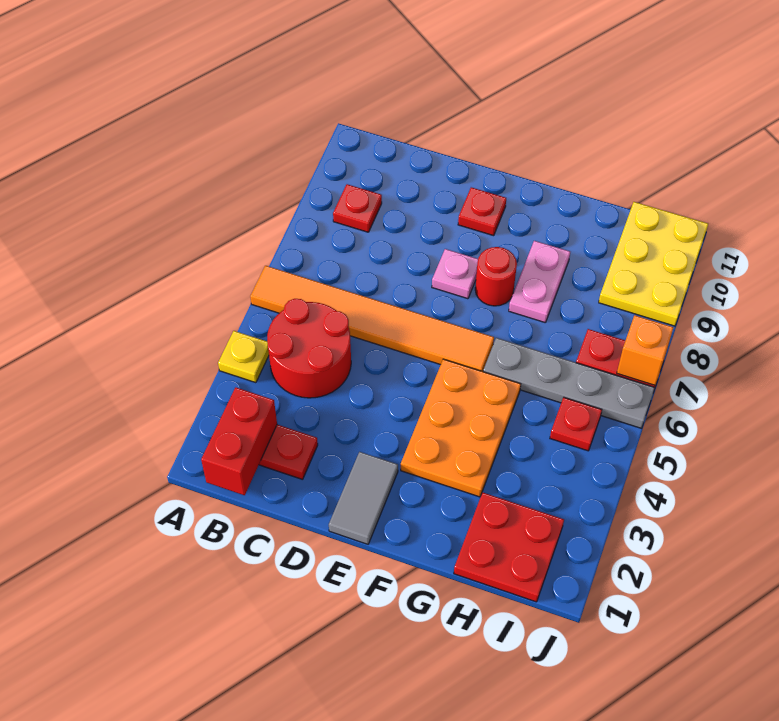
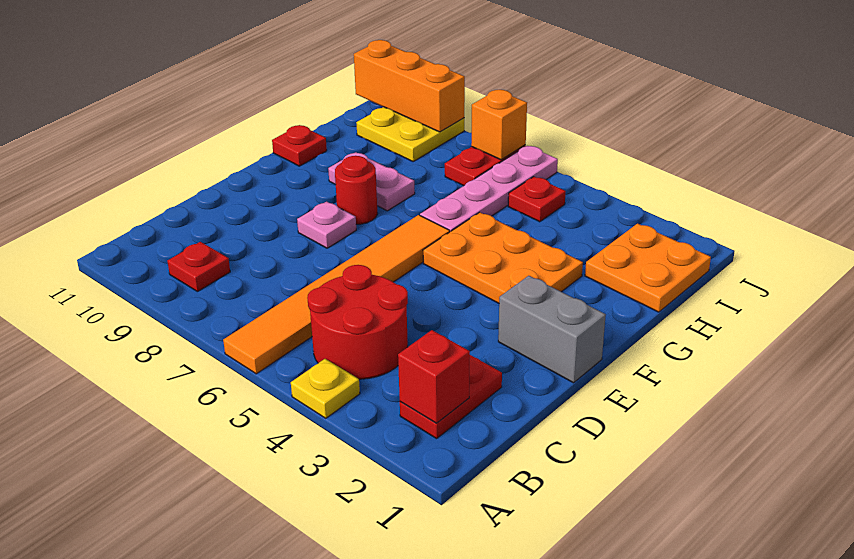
red brick B1:B2 level 2 -> red brick B2 level 2
grey tile E1:E2 level 1 -> grey brick E1:E2 level 1
red plate E10 level 1 -> red plate G11 level 1
grey plate G6:J6 level 1 -> pink plate G6:J6 level 1
red plate H1:I2 level 1 -> orange plate H1:I2 level 1
yellow plate I9:J11 level 1 -> yellow plate I9:J10 level 1
none -> orange brick J9:J11 level 2

